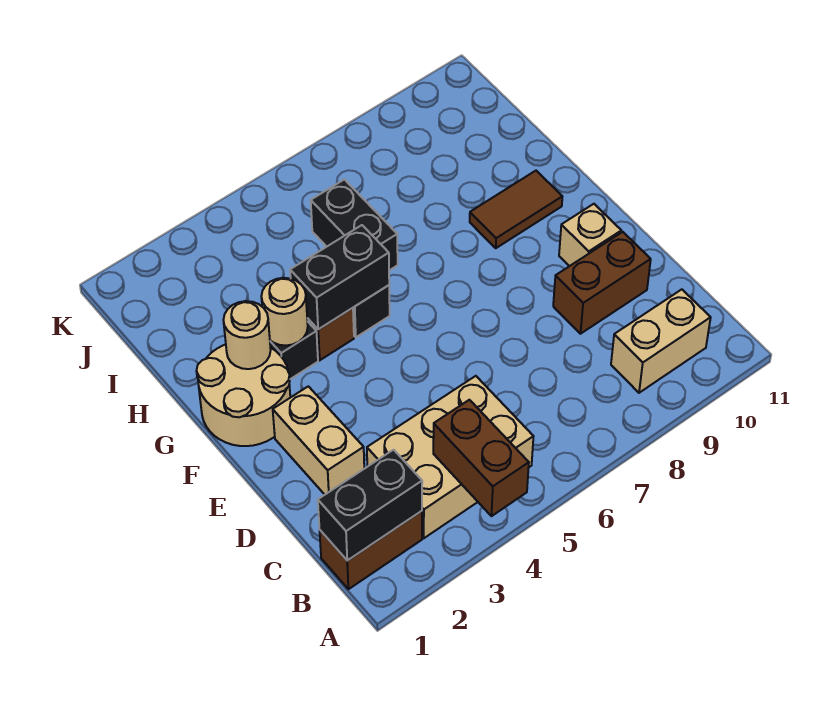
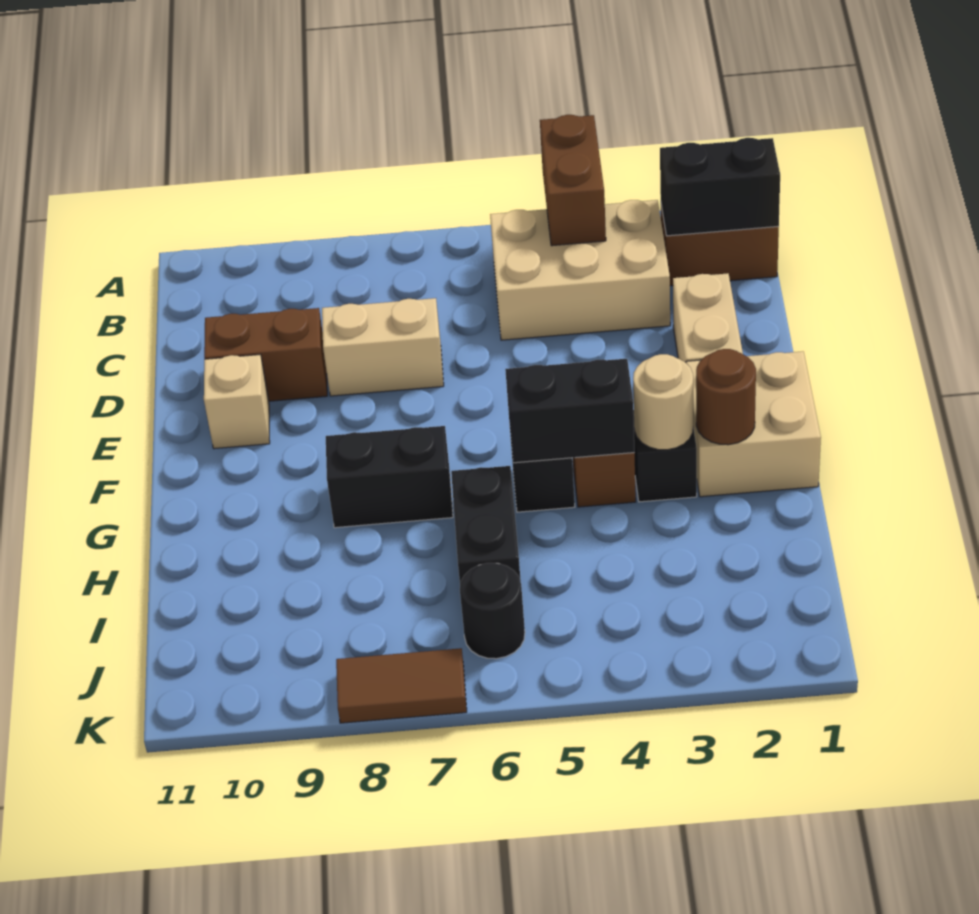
tan brick B9:B10 level 1 -> tan brick D7:D8 level 1
tan round brick F1:G2 level 1 -> tan brick F1:G2 level 1
tan round brick G2 level 2 -> brown round brick G2 level 2
none -> black brick G7:G8 level 1
brown tile G9:G10 level 1 -> brown tile K7:K8 level 1
none -> black round brick J6 level 1

